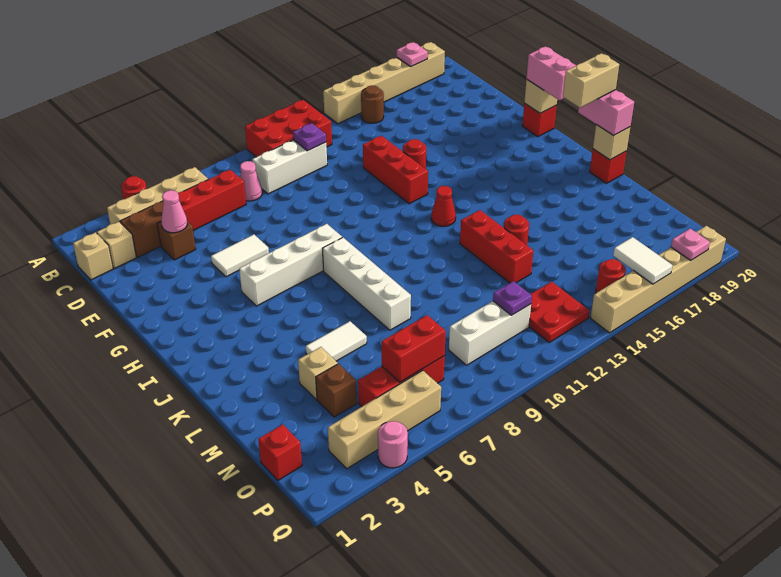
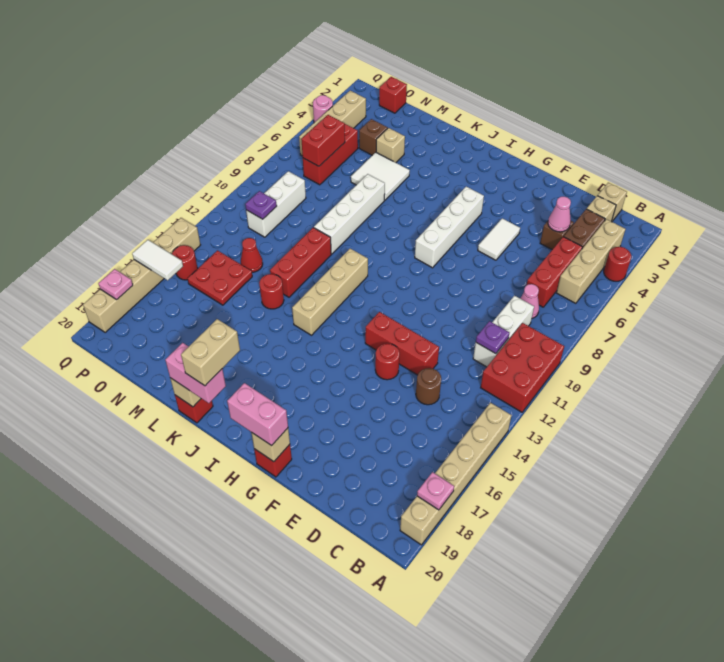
brown round brick B15 level 1 -> brown round brick D14 level 1
white brick I8:L8 level 1 -> white brick L7:L10 level 1
red cone I13 level 1 -> red cone N13 level 1
none -> tan brick J11:J14 level 1
red brick K13:M13 level 1 -> red brick L11:L13 level 1
white tile L5:L6 level 1 -> white tile L5:M6 level 1
red plate O12:P13 level 1 -> red plate N14:O15 level 1

